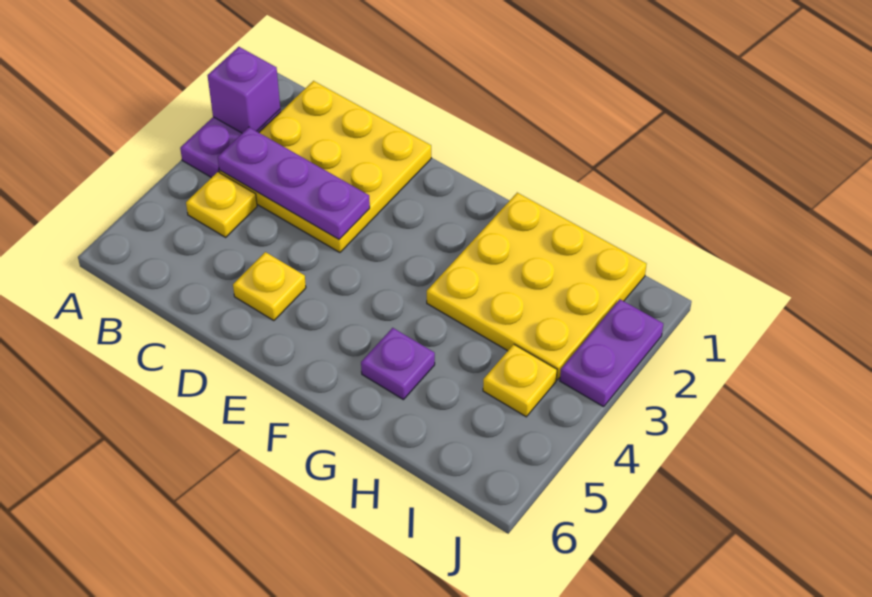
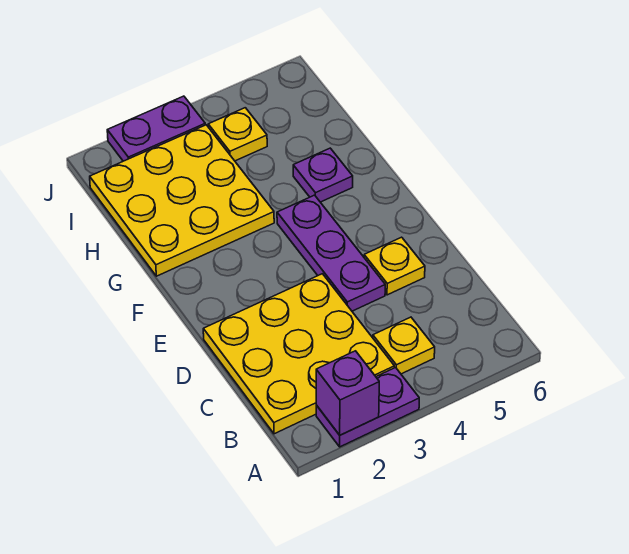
purple plate B3:D3 level 2 -> purple plate D4:F4 level 1

